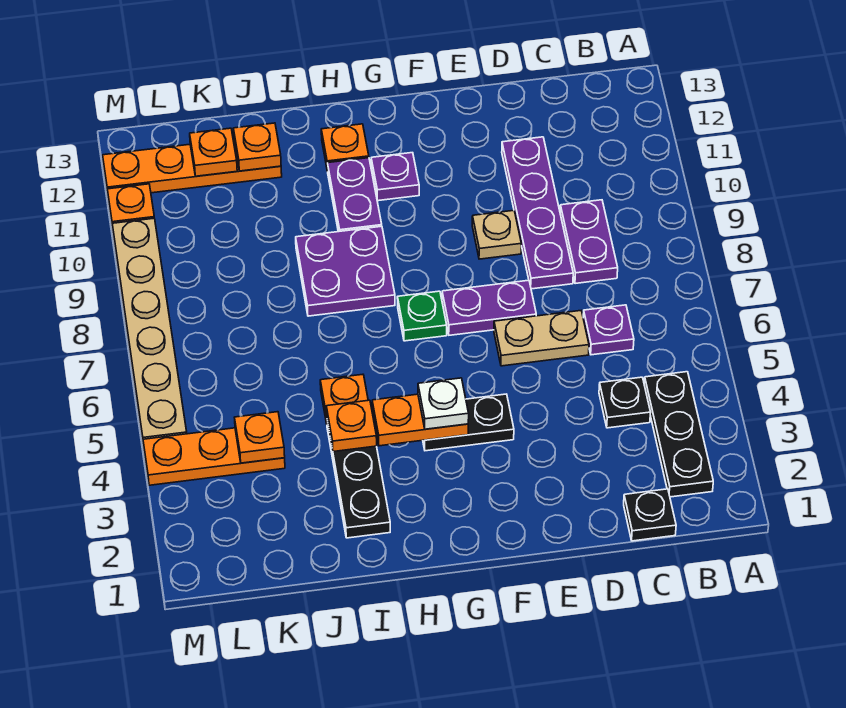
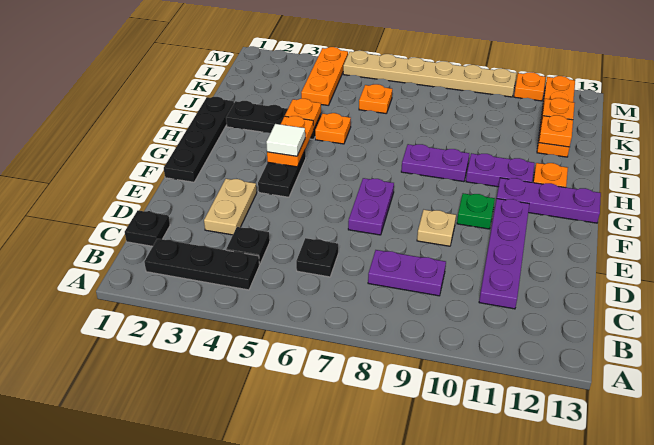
purple plate C6 level 1 -> black plate C6 level 1
tan plate D6:E6 level 1 -> tan plate D3:E3 level 1
purple plate D8:D11 level 1 -> purple plate C11:F11 level 1
none -> black plate F1:I1 level 1
white plate G4 level 3 -> white tile G4 level 3
green plate G7 level 1 -> green plate F10 level 1
purple plate G11 level 1 -> purple plate G11:G13 level 1
purple plate H8:I9 level 1 -> purple plate H8:H9 level 1
orange plate K4 level 2 -> orange plate K6 level 1

